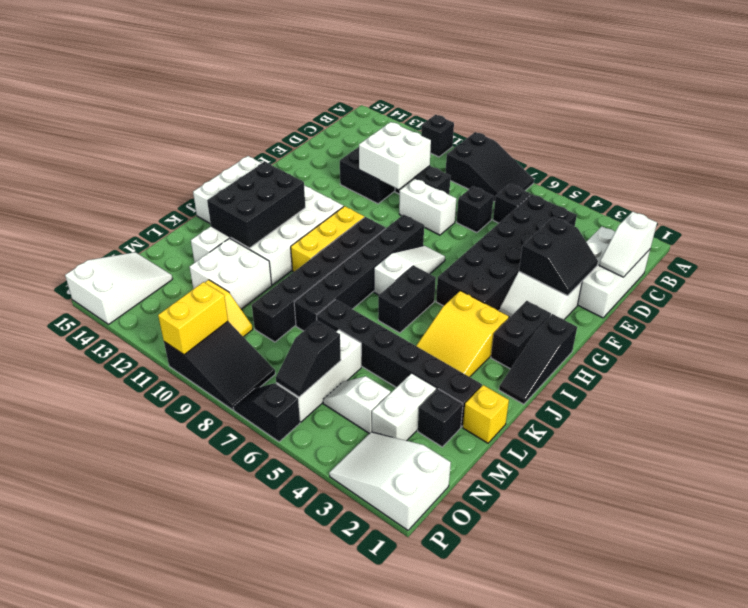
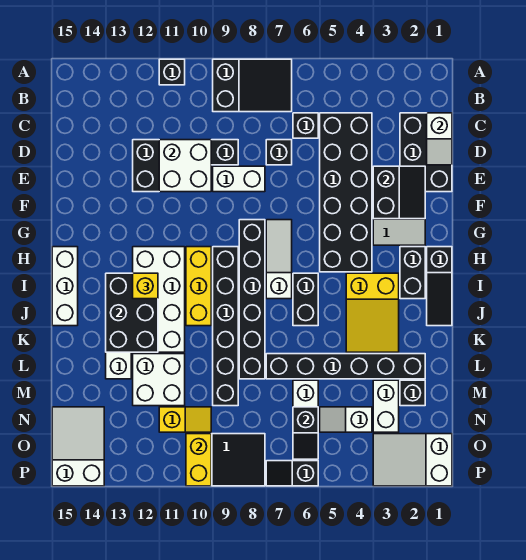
white brick C1:E2 level 1 -> black brick C1:E2 level 1
yellow brick L1 level 1 -> yellow brick I12 level 3

